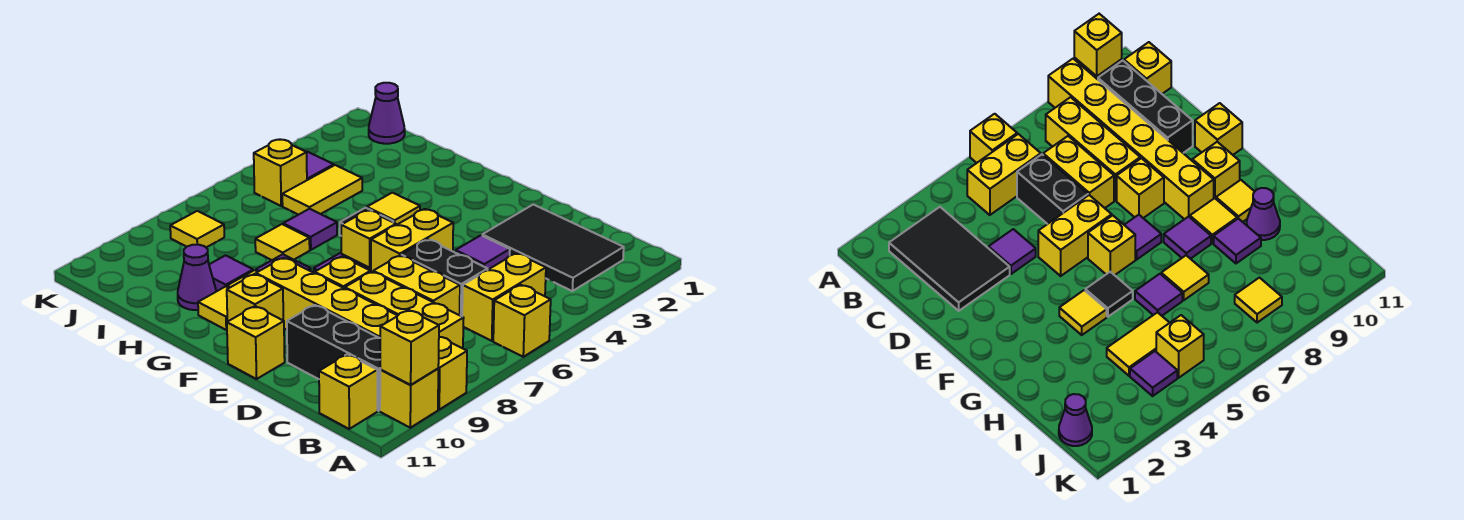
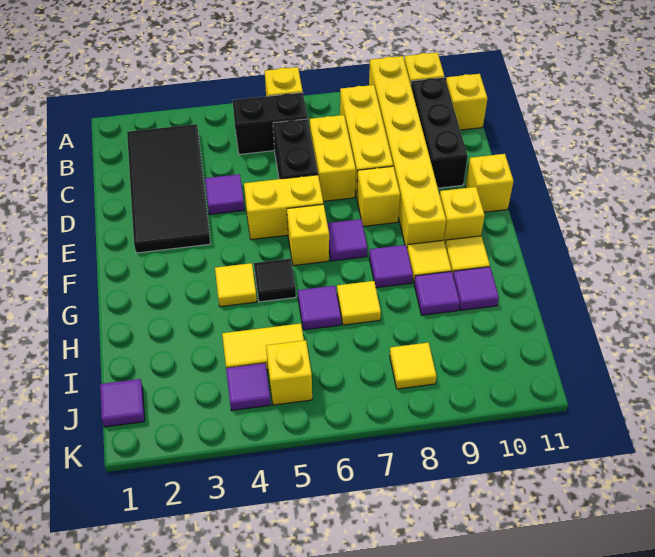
yellow brick A10 level 2 -> none
black tile B2:D3 level 1 -> black tile B2:E3 level 1
yellow brick B5:B6 level 1 -> black brick B5:B6 level 1
purple cone H10 level 1 -> purple tile H10 level 1
purple cone J1 level 1 -> purple tile J1 level 1

